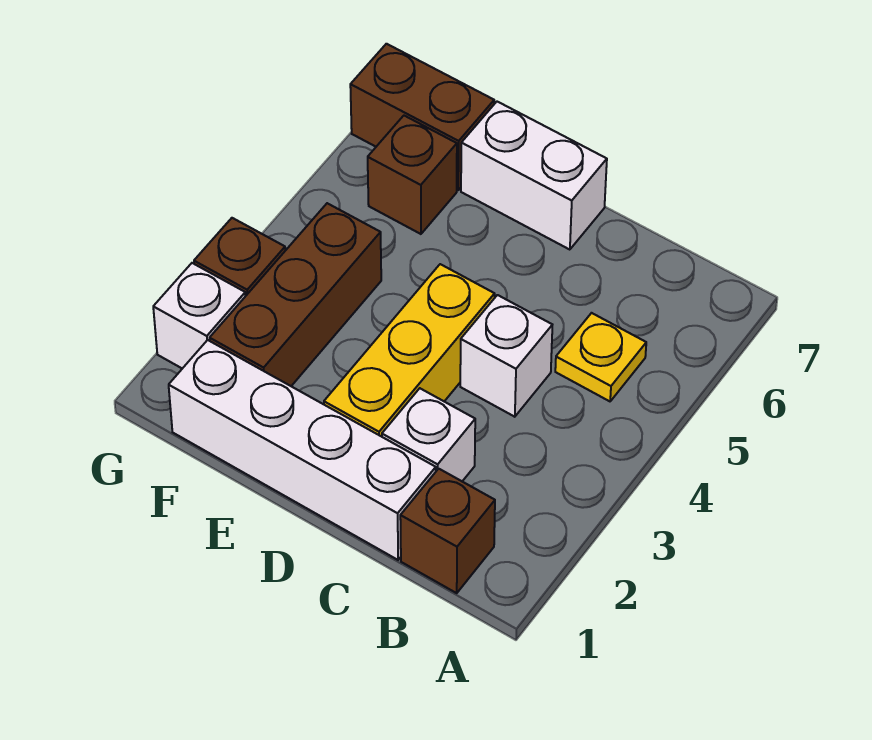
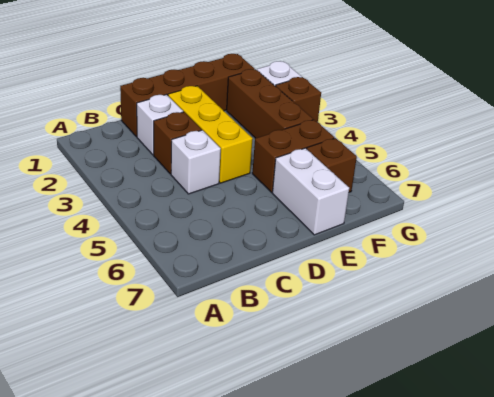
brown brick B1 level 1 -> brown brick C3 level 1
yellow plate B5 level 1 -> none
white brick C1:F1 level 1 -> brown brick C1:F1 level 1
white brick D7:E7 level 1 -> white brick E6:E7 level 1
brown brick F7:G7 level 1 -> brown brick E5:F5 level 1

